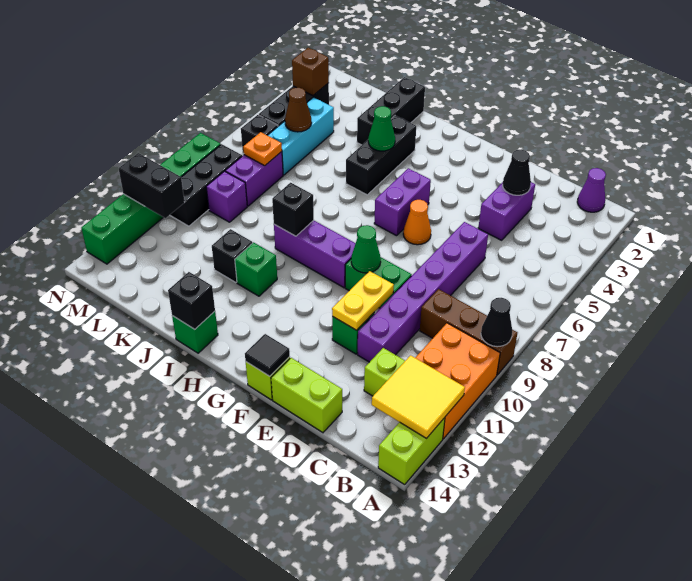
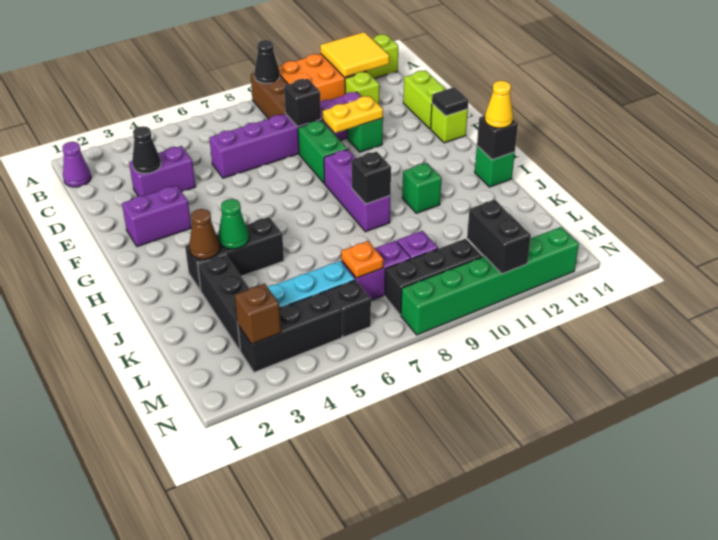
orange cone F6 level 1 -> none
green cone F9 level 2 -> none
purple brick G5:G6 level 1 -> purple brick F2:F3 level 1
none -> yellow cone I14 level 3
black brick J1:J3 level 1 -> black brick J3:L3 level 1
black brick J11 level 1 -> black brick D9 level 2
brown cone L5 level 2 -> brown cone I3 level 2

